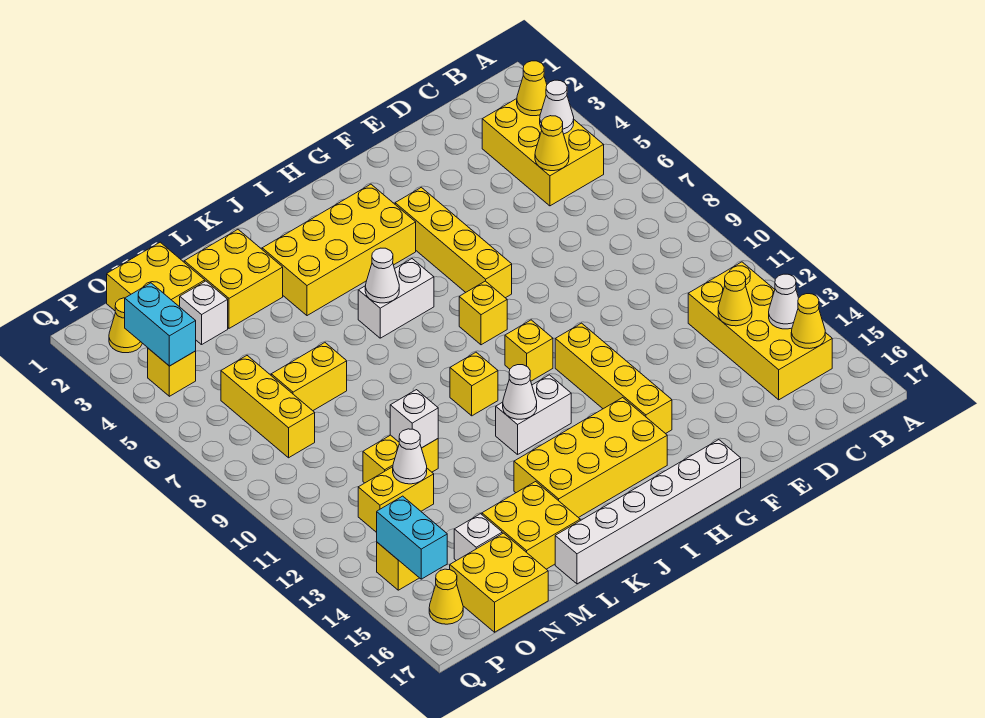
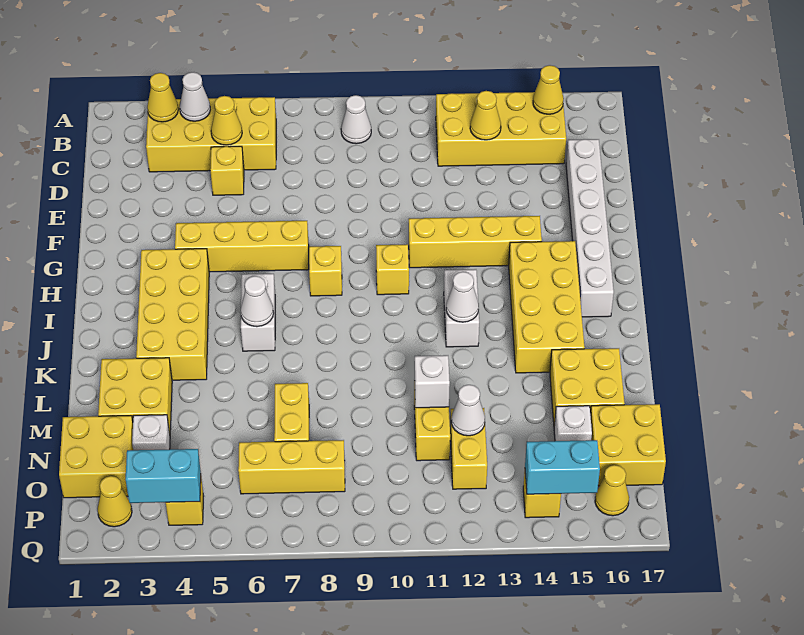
yellow brick B3:C5 level 1 -> yellow brick B3:C6 level 1
white cone B14 level 2 -> white cone B9 level 1
white brick G17:L17 level 1 -> white brick D16:I16 level 1
yellow brick J10 level 1 -> yellow brick D5 level 1

